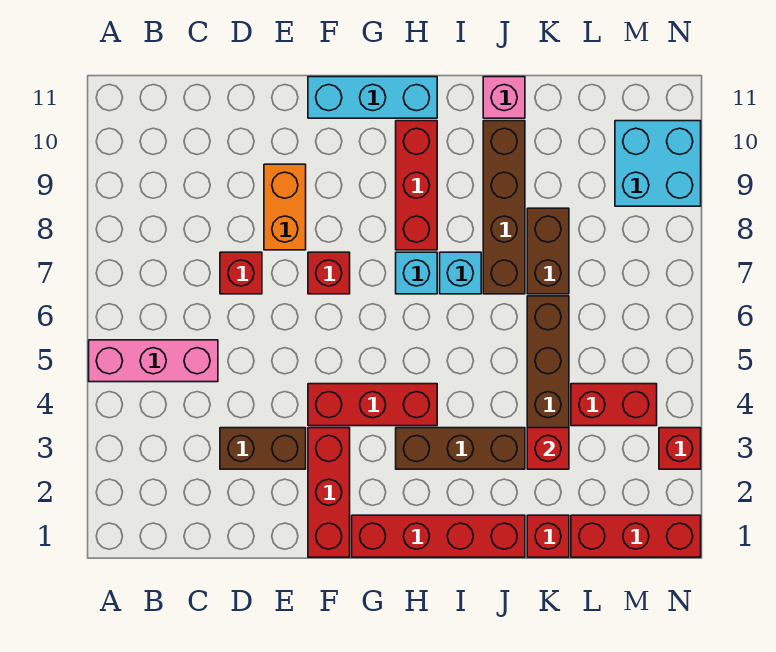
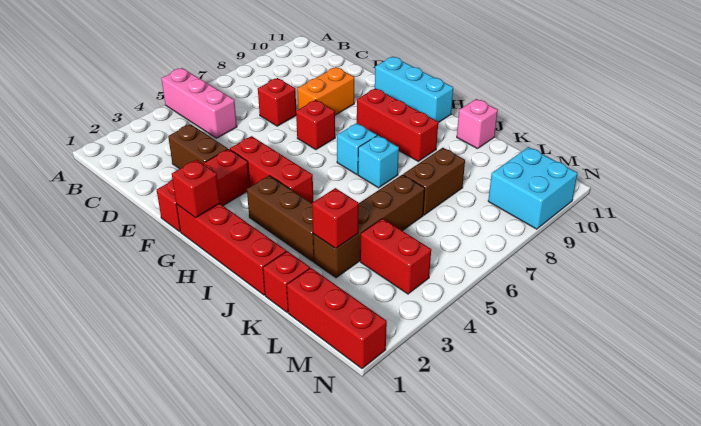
red brick H8:H10 level 1 -> red brick G9:I9 level 1
brown brick J7:J10 level 1 -> none
red brick N3 level 1 -> red brick G1 level 2

